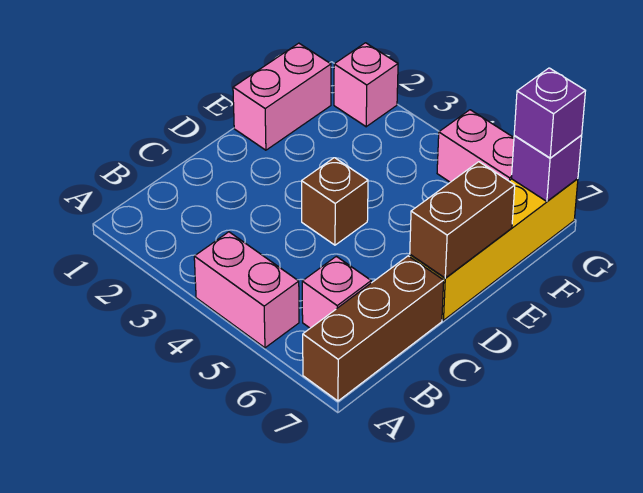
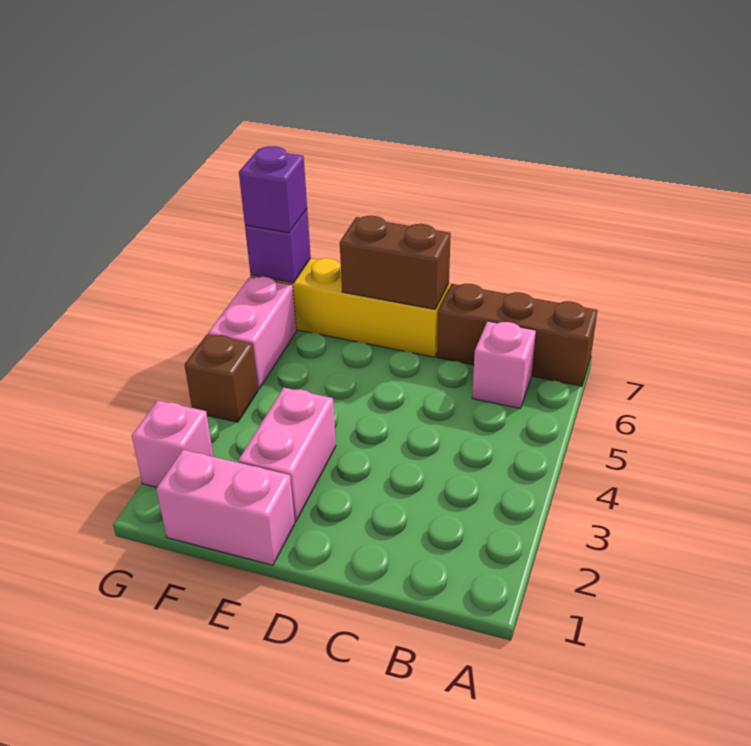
pink brick A4:A5 level 1 -> pink brick E2:E3 level 1
brown brick D4 level 1 -> brown brick G4 level 1

